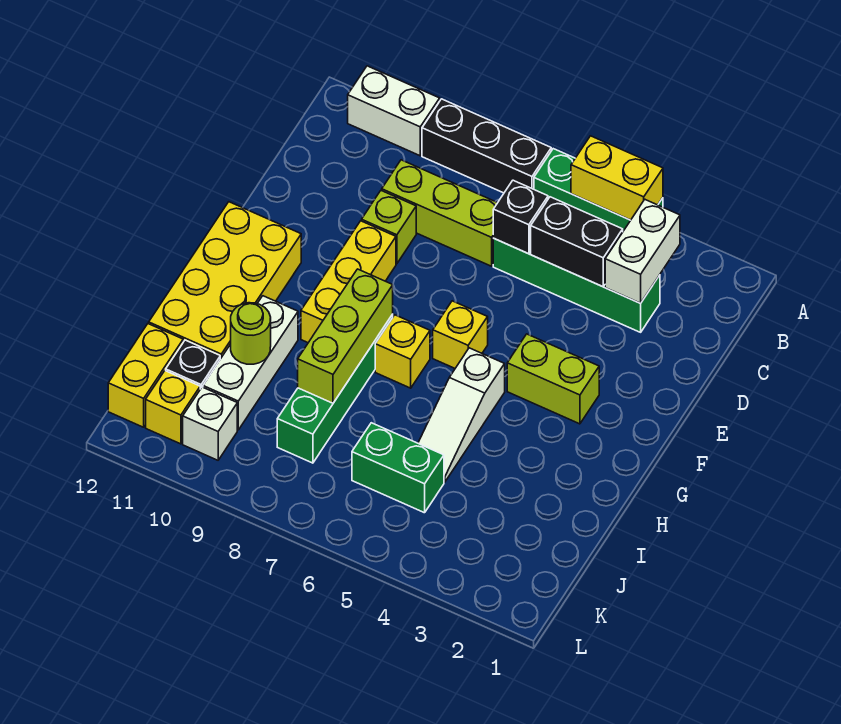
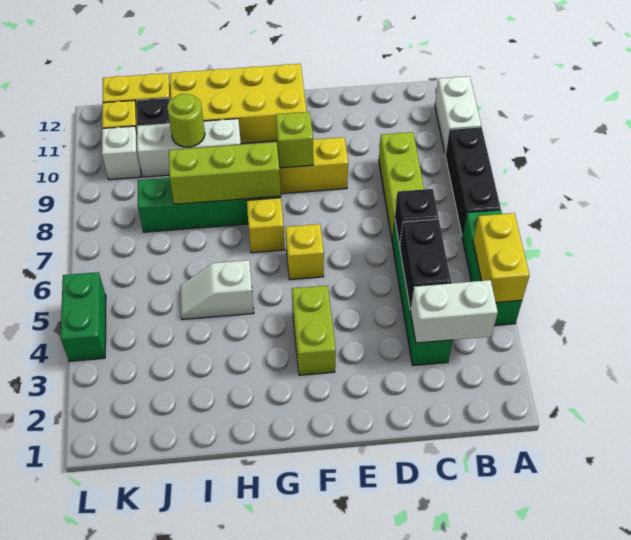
lime brick D9 level 1 -> lime brick F9 level 2
white slope G5:I5 level 1 top G -> white slope H5:I5 level 1 top H
green brick J5:J6 level 1 -> green brick L4:L5 level 1

